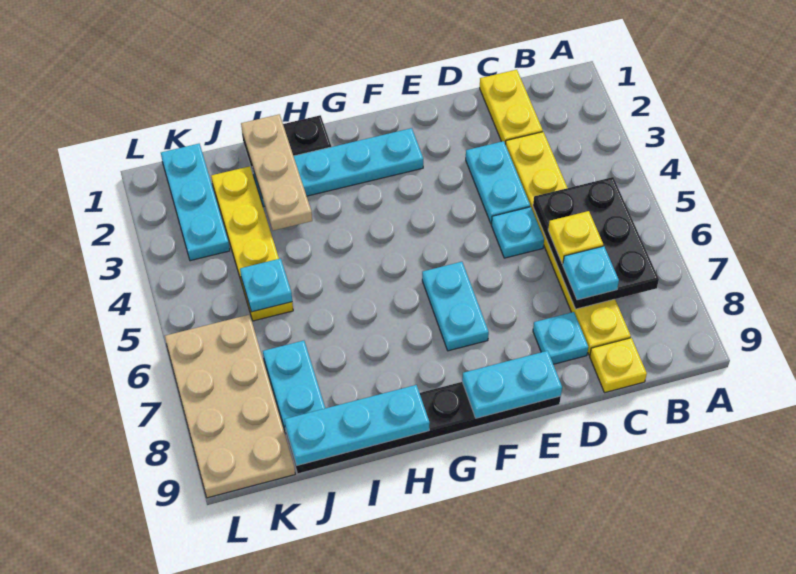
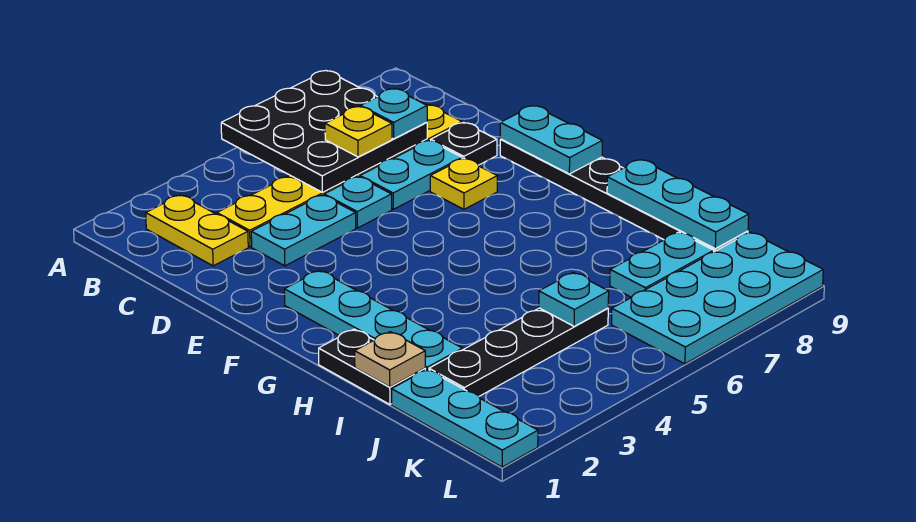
black plate B5:C7 level 2 -> black plate A5:C7 level 2
yellow plate C1:C2 level 1 -> yellow plate B2:C2 level 1
yellow plate C9 level 1 -> yellow plate E7 level 1
cyan plate D8 level 1 -> black plate D8 level 1
cyan plate F6:F7 level 1 -> cyan plate D6:D7 level 1
tan plate I1:I3 level 2 -> tan plate I1 level 2
yellow plate J2:J5 level 1 -> black plate J2:J5 level 1
cyan plate K1:K3 level 1 -> cyan plate J1:L1 level 1
tan plate K6:L9 level 1 -> cyan plate K6:L9 level 1

